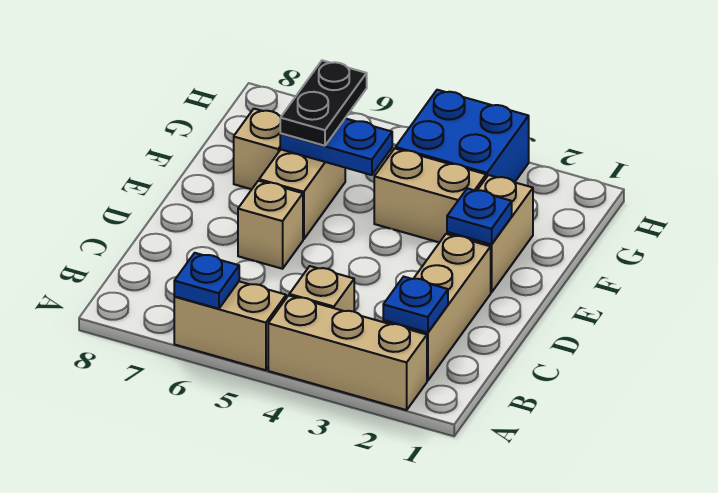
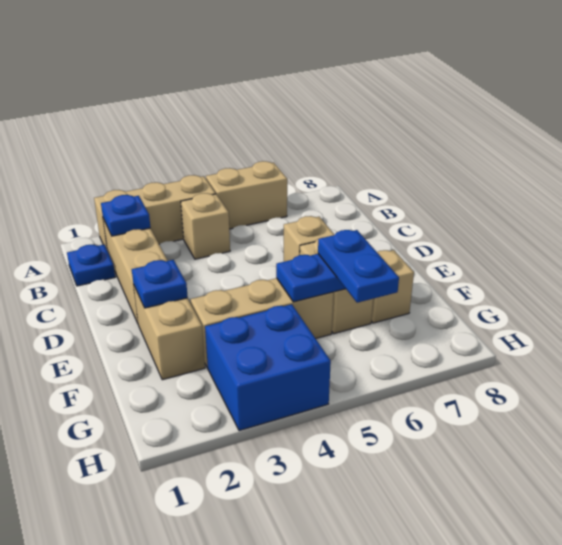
blue plate A6 level 2 -> blue plate B1 level 1
tan brick F3:F4 level 1 -> tan brick F3:F5 level 1
black plate F6:G6 level 3 -> blue plate F6:G6 level 3

